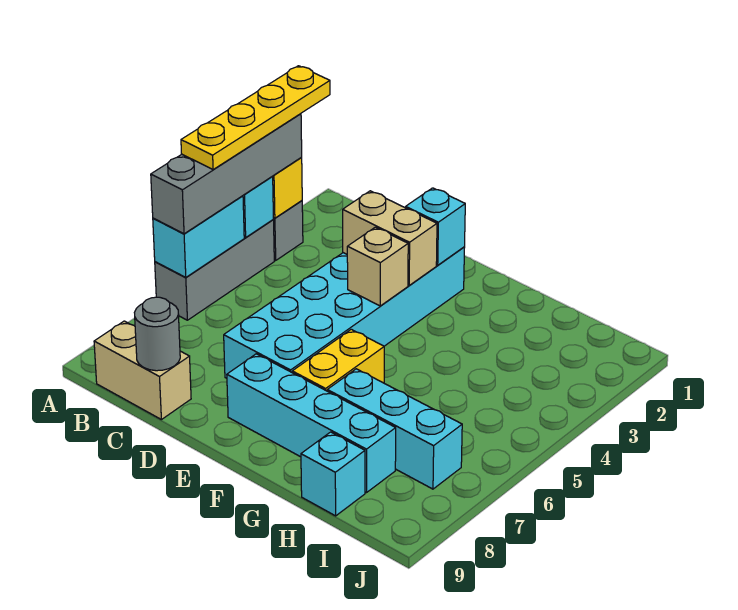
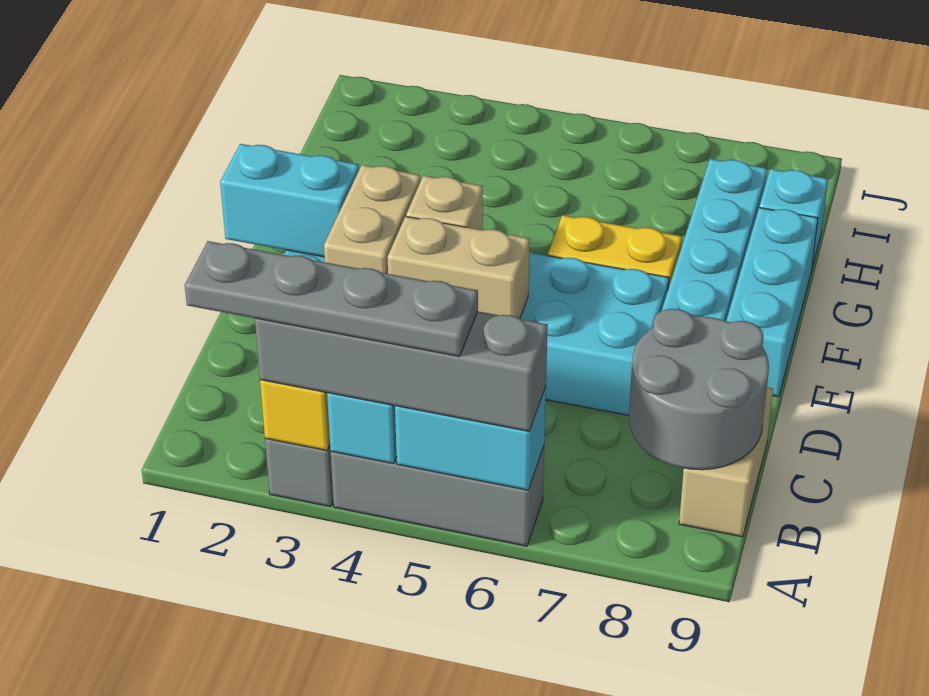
yellow plate A2:A5 level 4 -> grey plate A2:A5 level 4
grey round brick C9 level 2 -> grey round brick B8:C9 level 2
none -> tan brick D4:D5 level 2
cyan brick E2 level 2 -> cyan brick E1:E2 level 2
cyan brick G7:I7 level 1 -> cyan brick E9:G9 level 1

